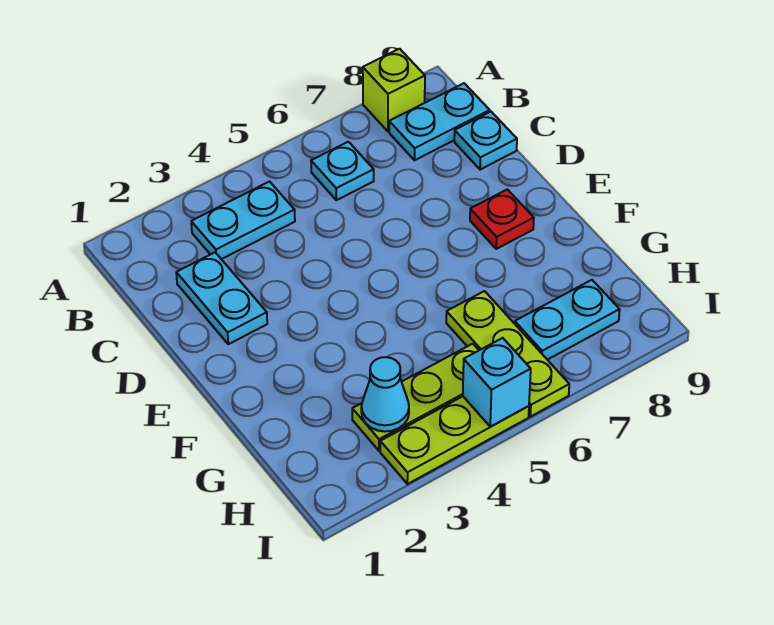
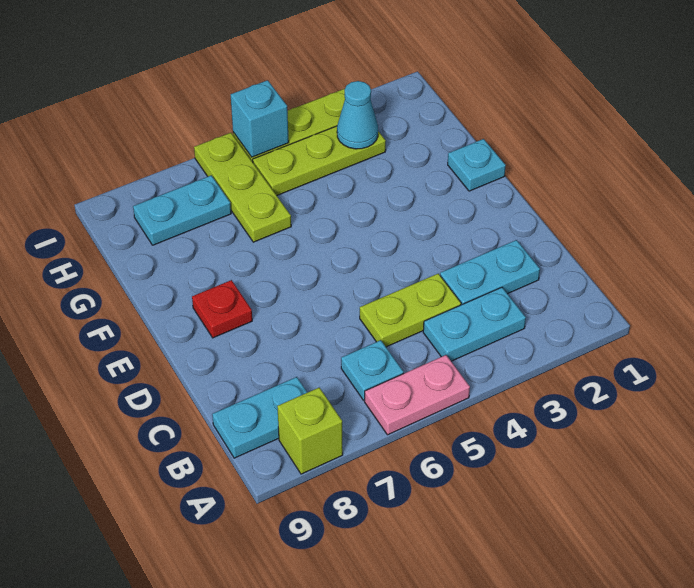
none -> pink plate A5:A6 level 1
cyan plate C2:D2 level 1 -> cyan plate C2:C3 level 1
none -> lime plate C4:C5 level 1
cyan plate C9 level 1 -> cyan plate F1 level 1

